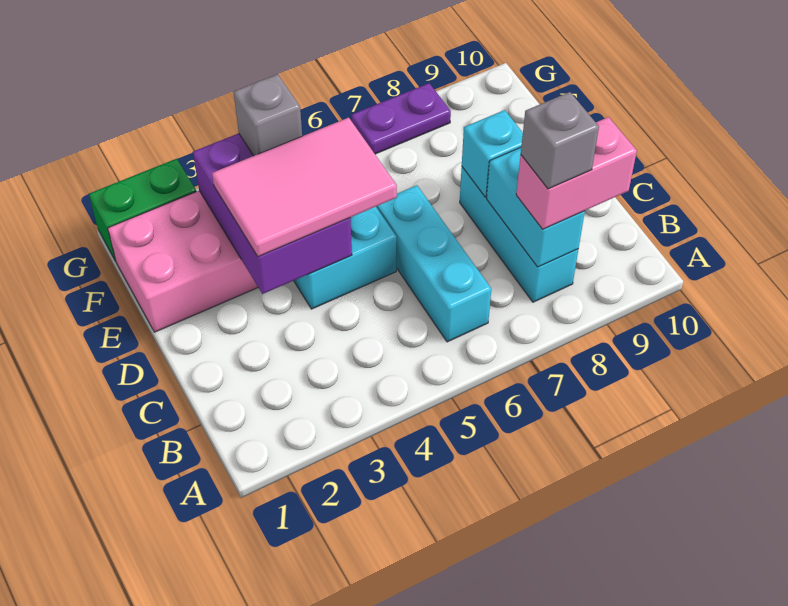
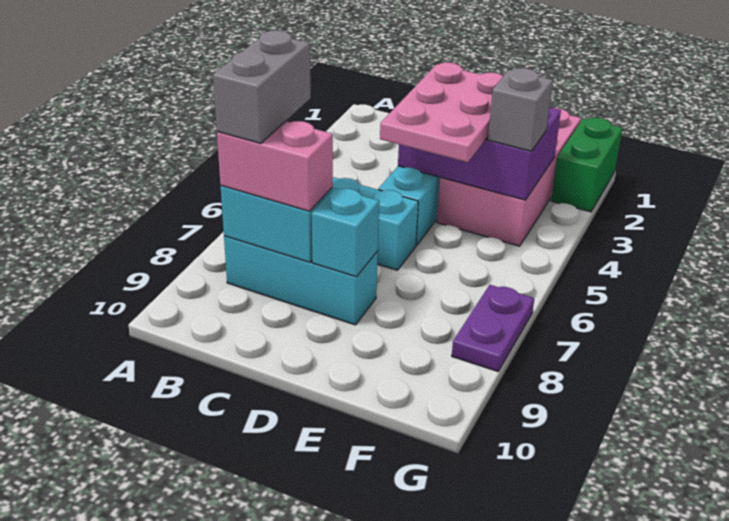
pink brick B8:B9 level 3 -> pink brick B8:C8 level 3
grey brick B8 level 4 -> grey brick B7:B8 level 4
pink tile D3:E5 level 3 -> pink plate D3:E5 level 3

